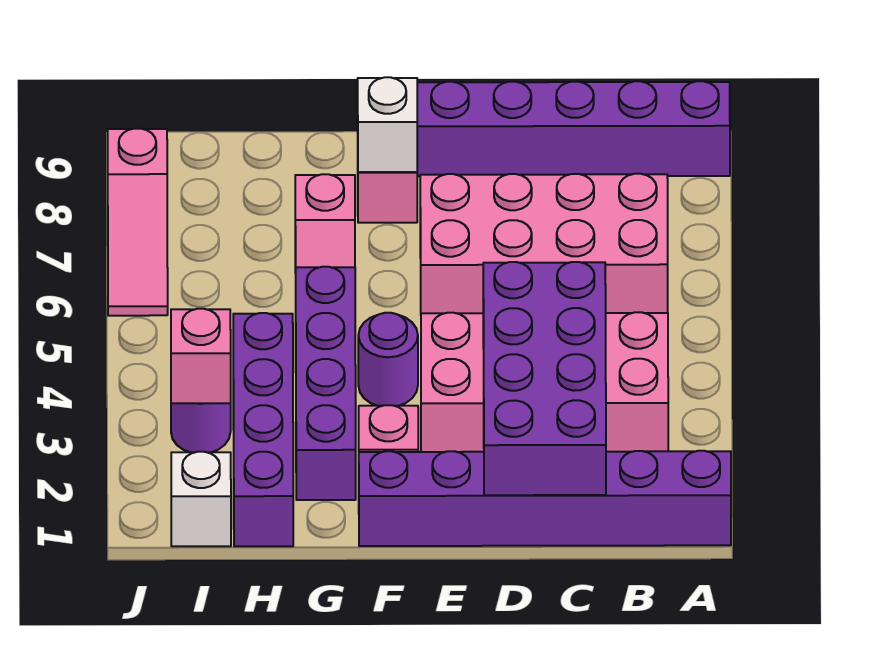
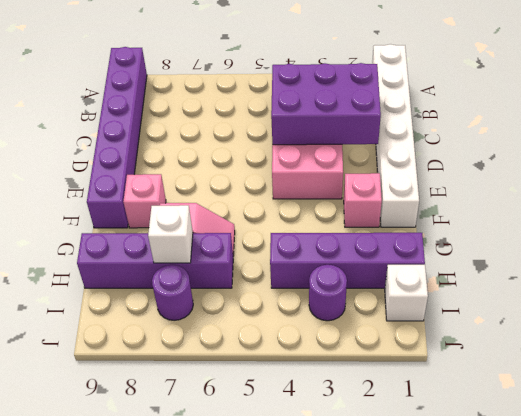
purple brick A1:F1 level 1 -> white brick A1:F1 level 1
pink brick B6:E7 level 1 -> none
purple brick C1:D4 level 2 -> purple brick C2:D4 level 2
purple round brick F4 level 1 -> purple round brick I7 level 1
white brick F8 level 2 -> white brick H7 level 2
purple brick G2:G5 level 1 -> purple brick H6:H9 level 1
pink brick I3 level 2 -> none
pink slope J6:J8 level 1 top 8 -> none

